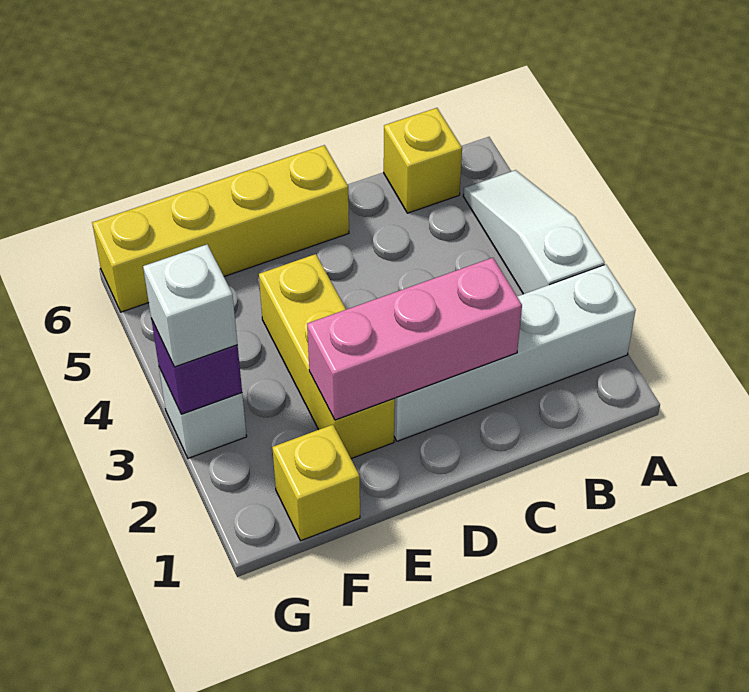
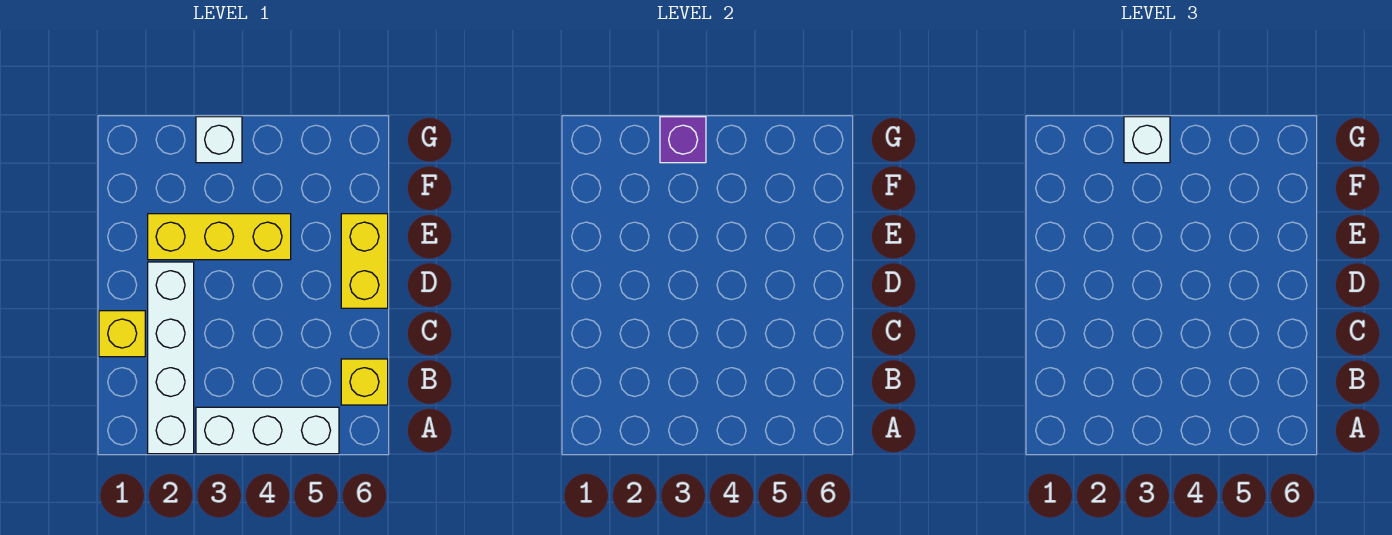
white slope A3:A5 level 1 top 3 -> white brick A3:A5 level 1
pink brick C2:E2 level 2 -> none
yellow brick D6:G6 level 1 -> yellow brick D6:E6 level 1
yellow brick F1 level 1 -> yellow brick C1 level 1

